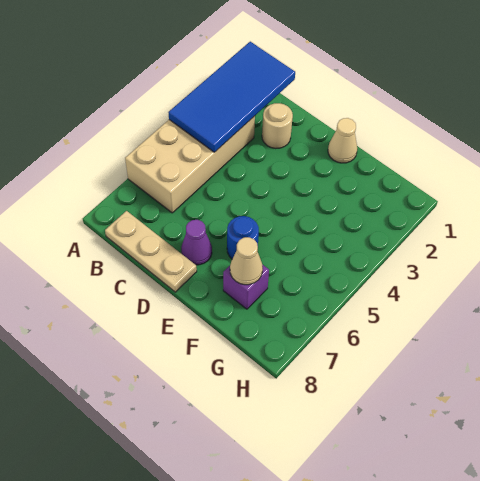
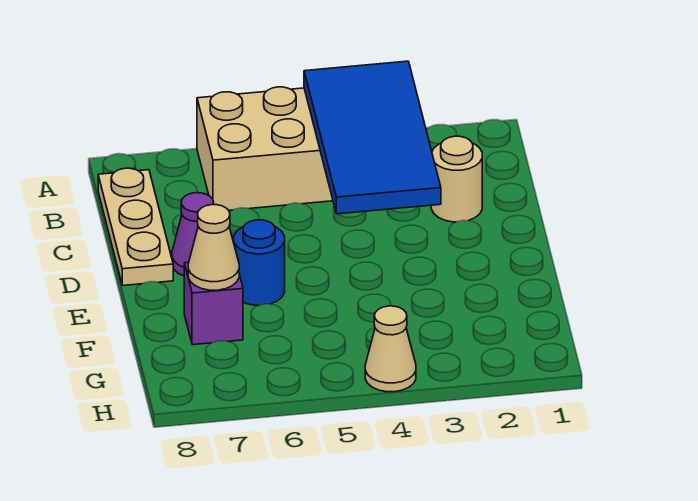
blue tile A1:B4 level 2 -> blue tile A3:D4 level 2
tan cone E1 level 1 -> tan cone H4 level 1

